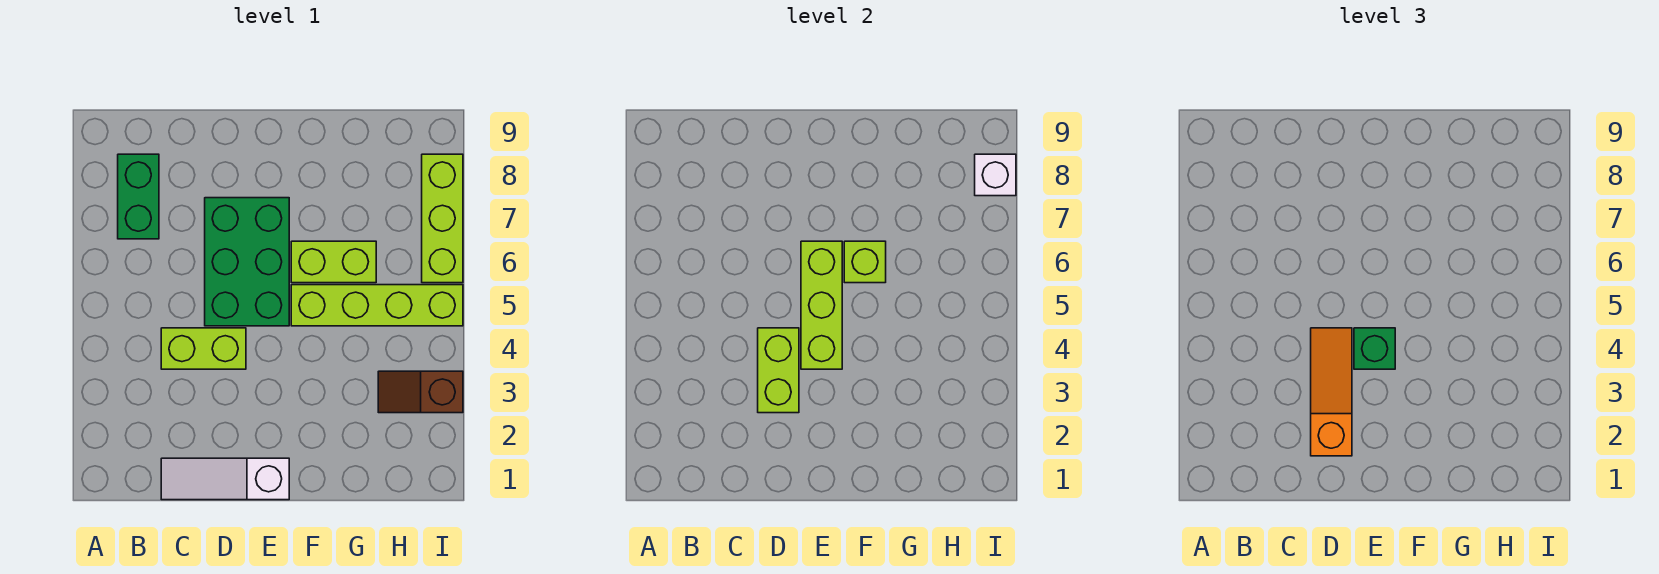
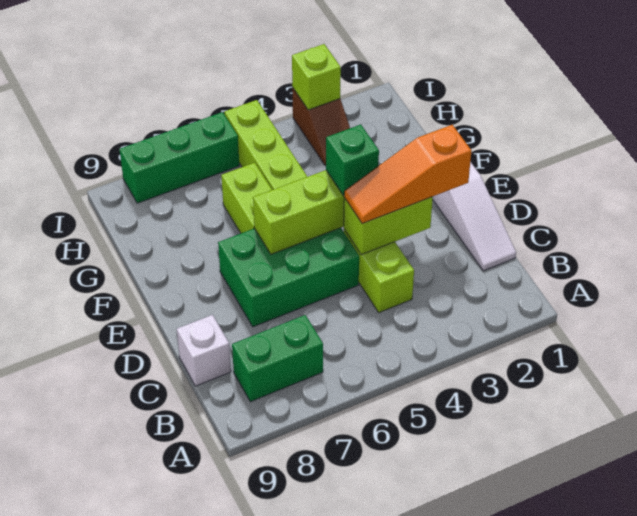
lime brick F6 level 2 -> lime brick I3 level 2
lime brick I6:I8 level 1 -> green brick I6:I8 level 1
white brick I8 level 2 -> white brick C9 level 1

